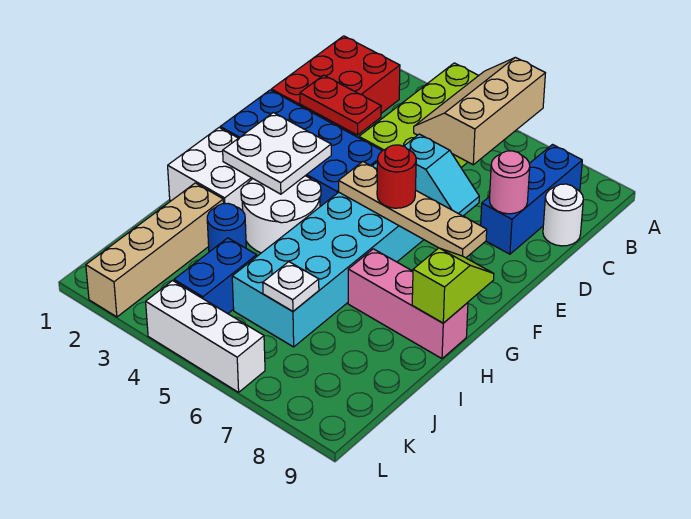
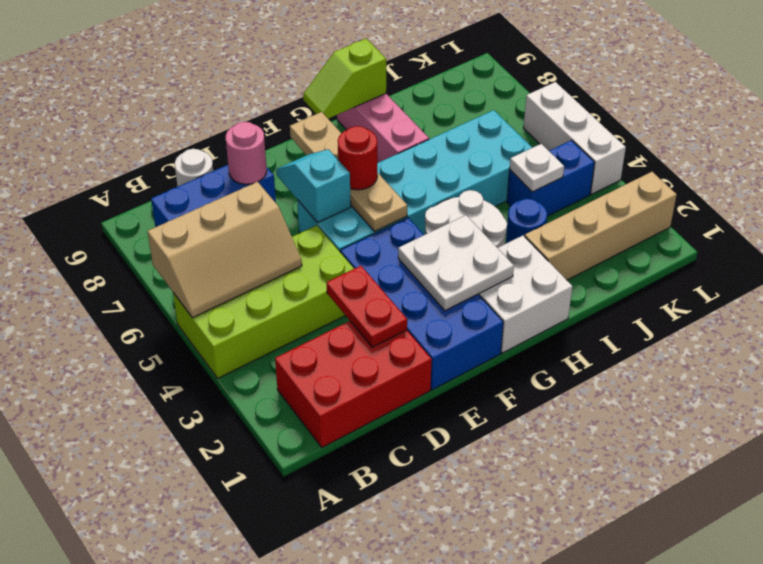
white plate J6 level 2 -> white plate J4 level 2

